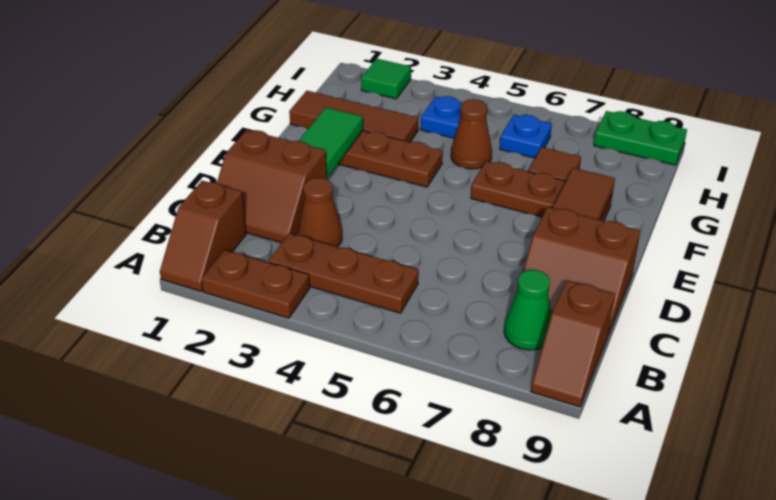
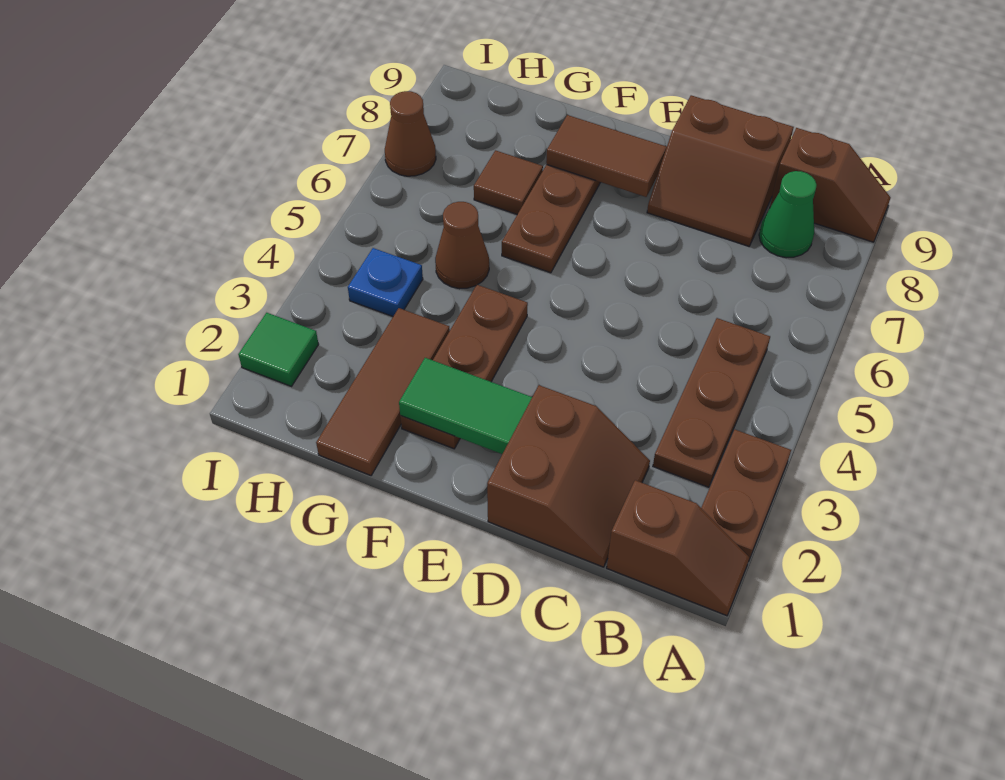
brown cone C3 level 1 -> brown cone I7 level 1
brown slope C8:D9 level 1 top D -> brown slope C8:D9 level 1 top 9
blue plate H6 level 1 -> none
green plate I8:I9 level 1 -> none

